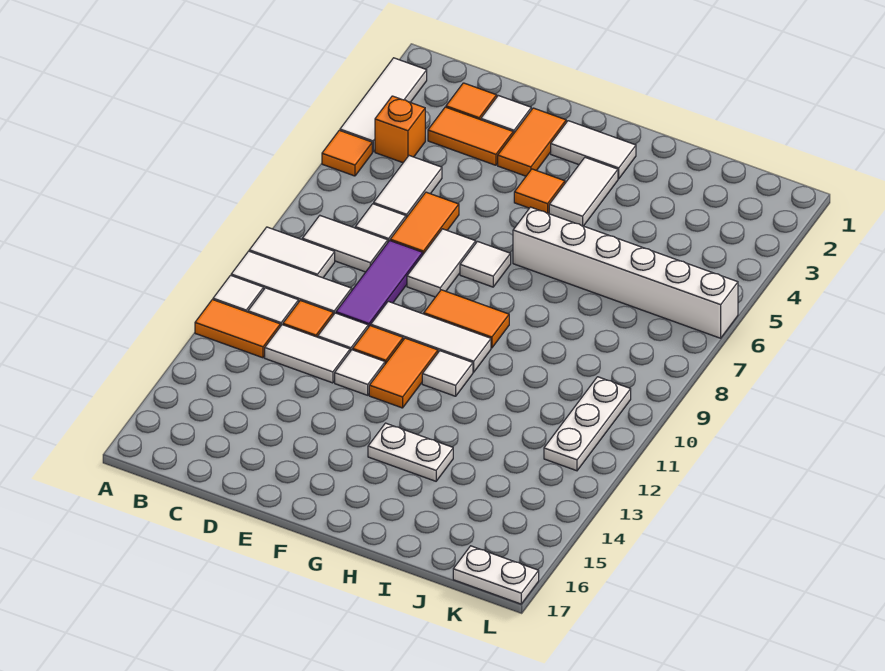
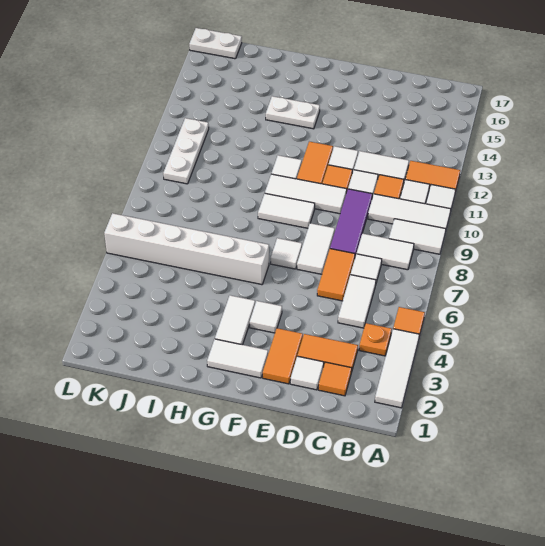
orange brick B4 level 1 -> orange plate B4 level 1
orange tile F4 level 1 -> white tile F4 level 1
orange tile F9:G9 level 1 -> white tile F9:G9 level 1

